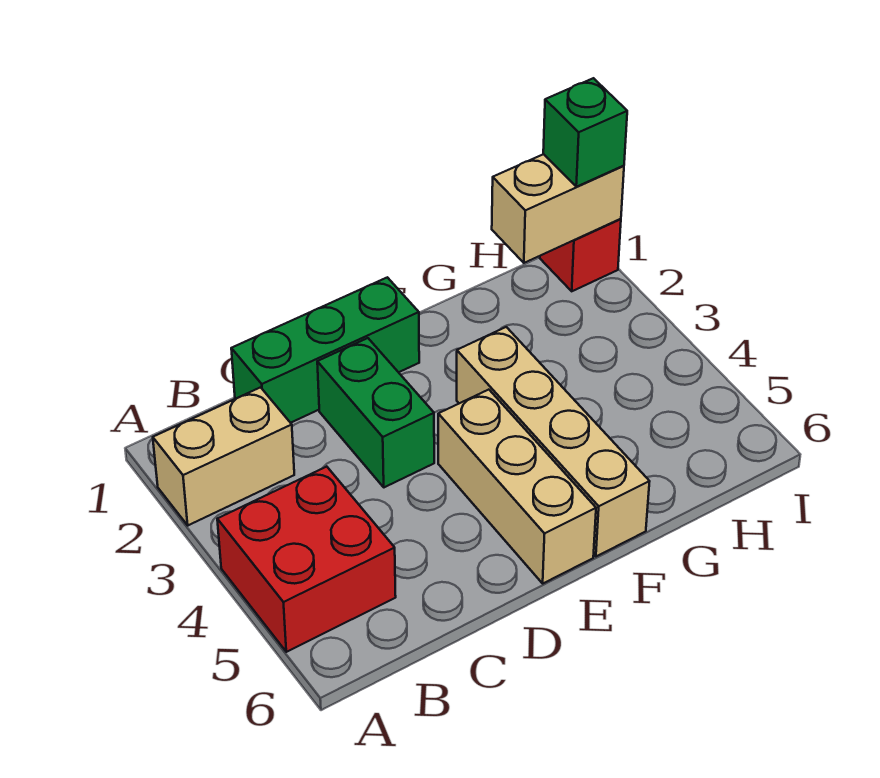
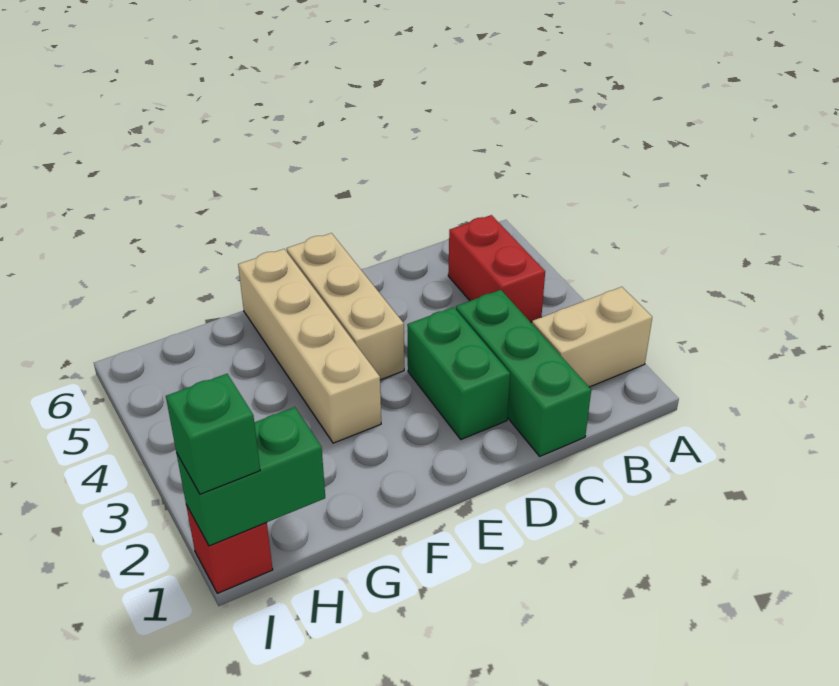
red brick A4:B5 level 1 -> red brick B4:B5 level 1
green brick C1:E1 level 1 -> green brick C1:C3 level 1
tan brick H1:I1 level 2 -> green brick H1:I1 level 2

